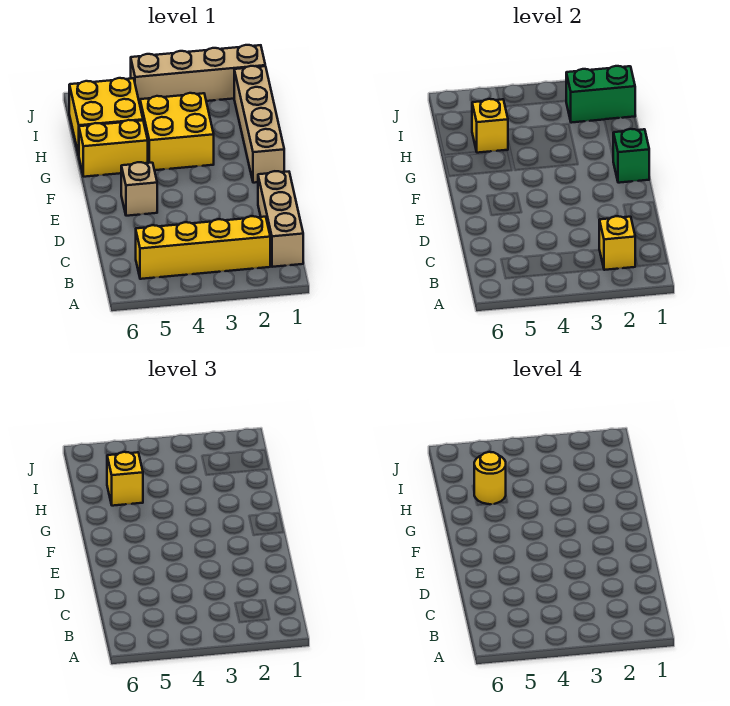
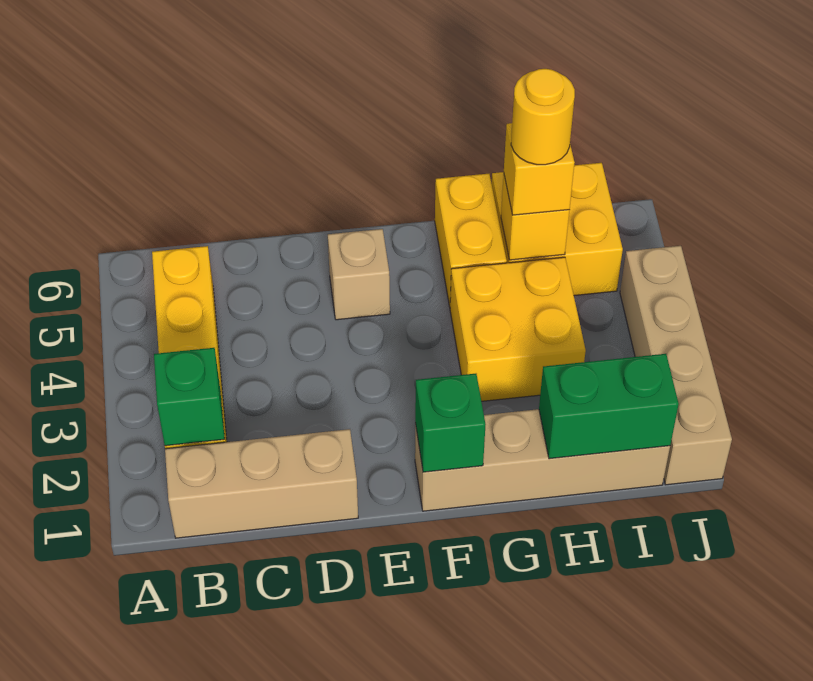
yellow brick B2 level 2 -> green brick B2 level 2
green brick I1:I2 level 2 -> green brick H1:I1 level 2

